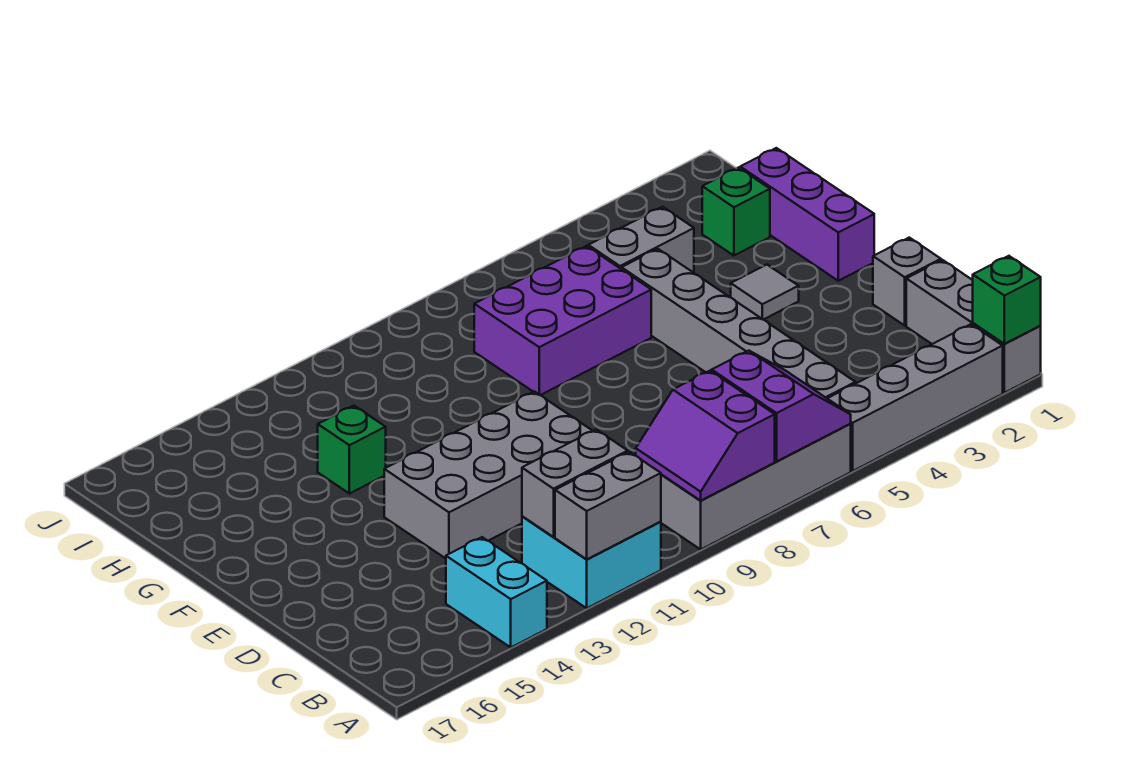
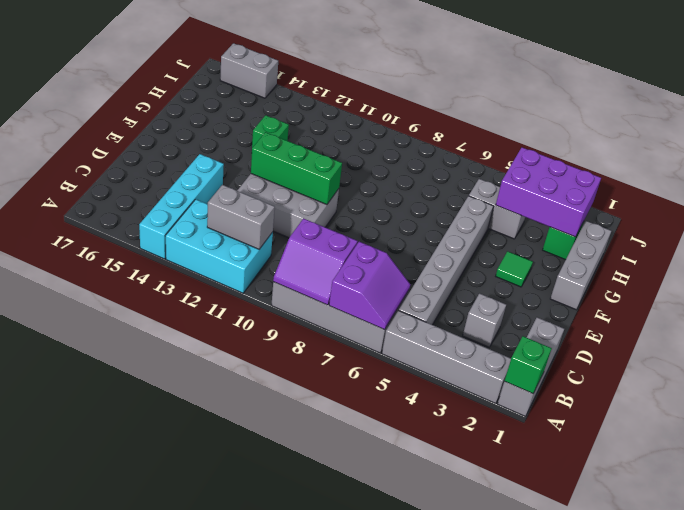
purple slope A8:B9 level 2 top 8 -> purple slope A8:B9 level 2 top B
cyan brick A11:B12 level 1 -> cyan brick A11:B13 level 1
grey brick A11:A12 level 2 -> grey brick J15:J16 level 1
cyan brick A14:B14 level 1 -> cyan brick A14:D14 level 1
grey brick D1 level 1 -> grey brick C3 level 1
grey brick D10:E13 level 1 -> grey brick D10:E12 level 1
none -> green brick E10:E12 level 2
purple brick F1:H1 level 1 -> grey brick F1:H1 level 1
grey tile F3 level 1 -> green tile F3 level 1
purple brick G6:H8 level 1 -> purple brick H2:I4 level 2

